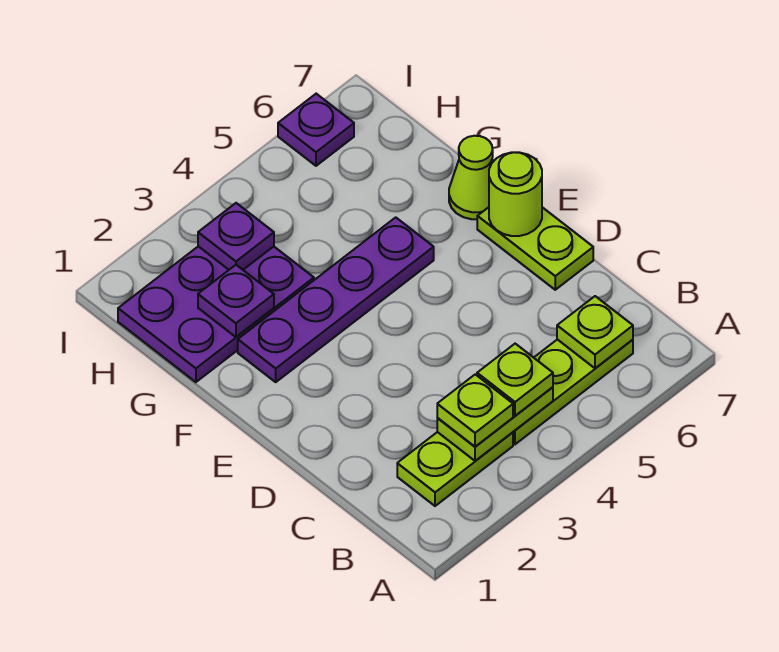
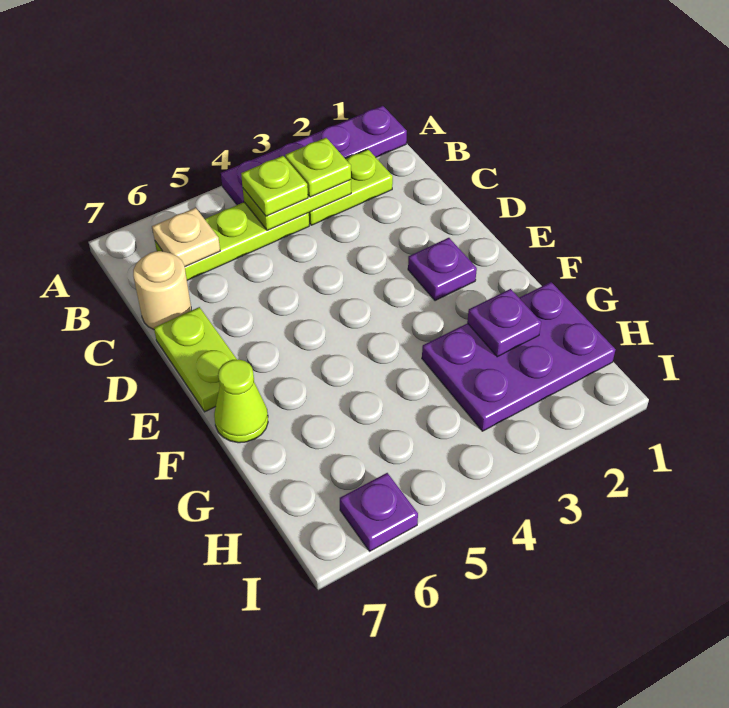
lime plate B6 level 2 -> tan plate B6 level 2
none -> tan round brick C7 level 1
lime round brick E7 level 2 -> none
purple plate F2:F5 level 1 -> purple plate A1:A4 level 1
purple plate H3 level 2 -> purple plate E2 level 1

